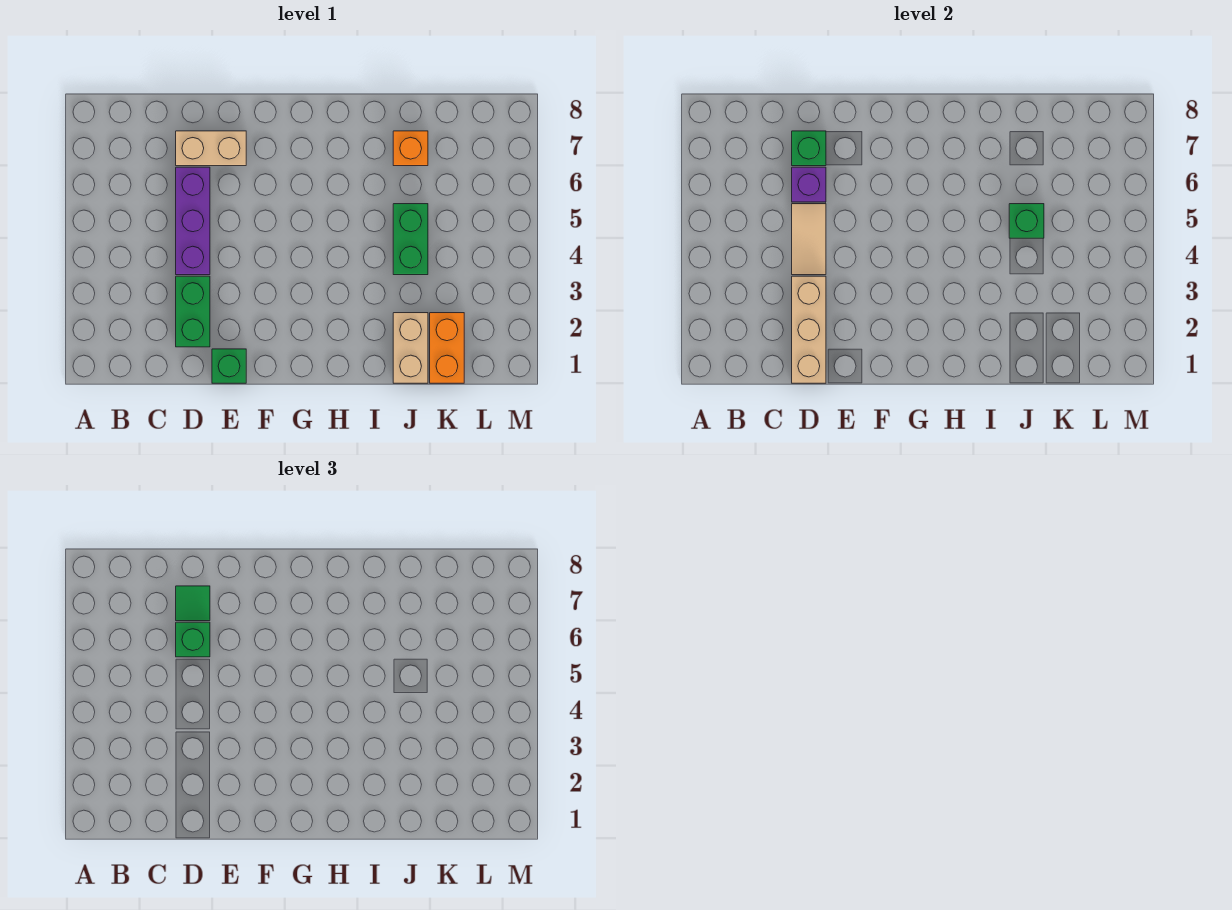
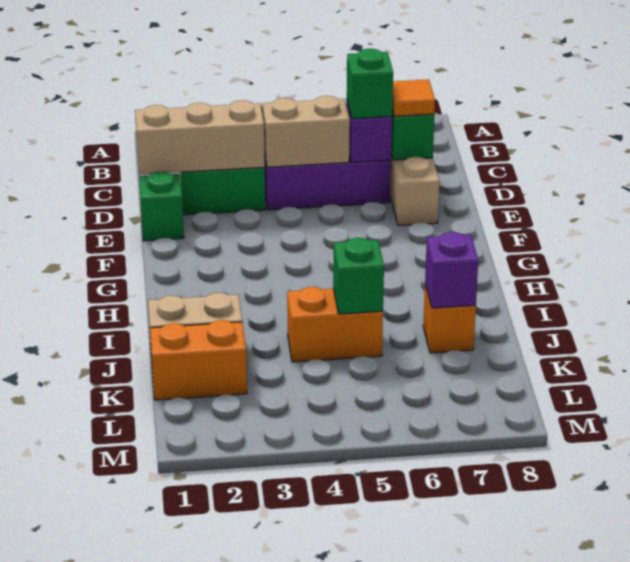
tan tile D4:D5 level 2 -> tan brick D4:D5 level 2
green tile D7 level 3 -> orange tile D7 level 3
green brick J4:J5 level 1 -> orange brick J4:J5 level 1
none -> purple brick J7 level 2

